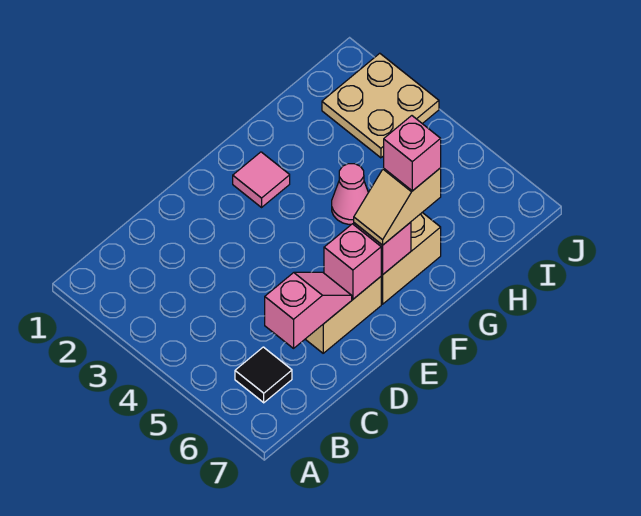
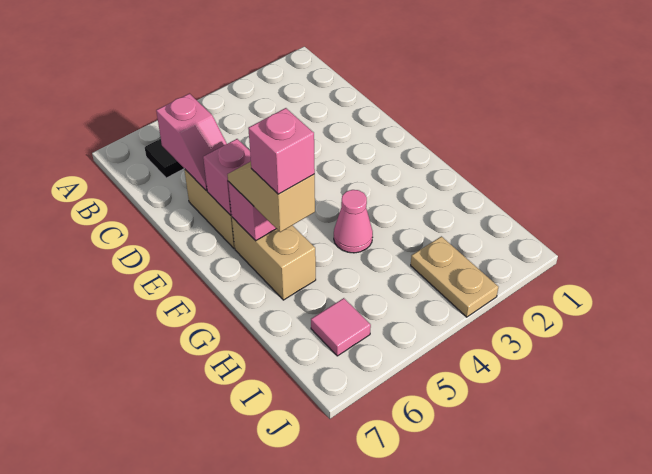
pink tile F2 level 1 -> pink tile I6 level 1
tan plate I2:J3 level 1 -> tan plate I3:J3 level 1

